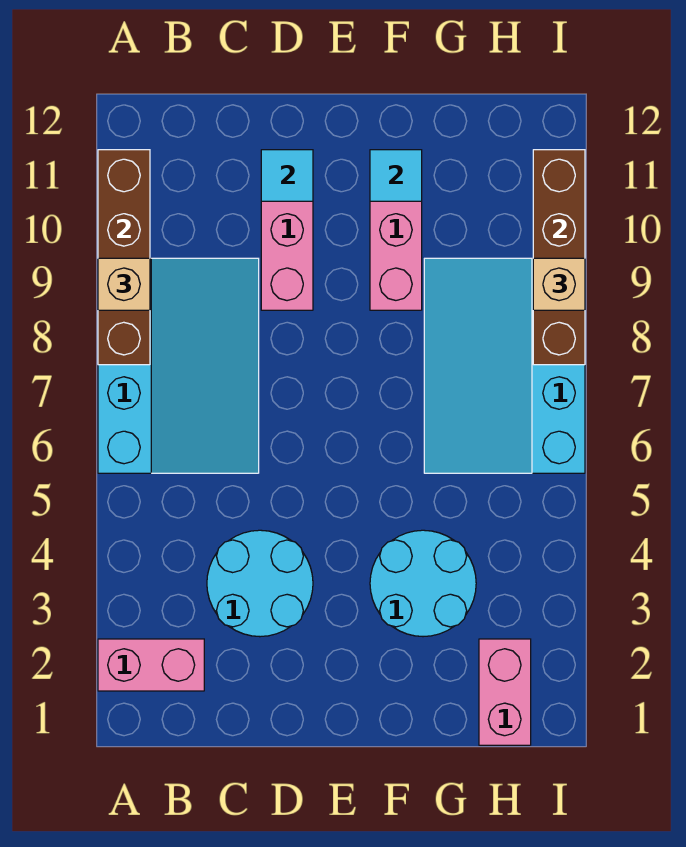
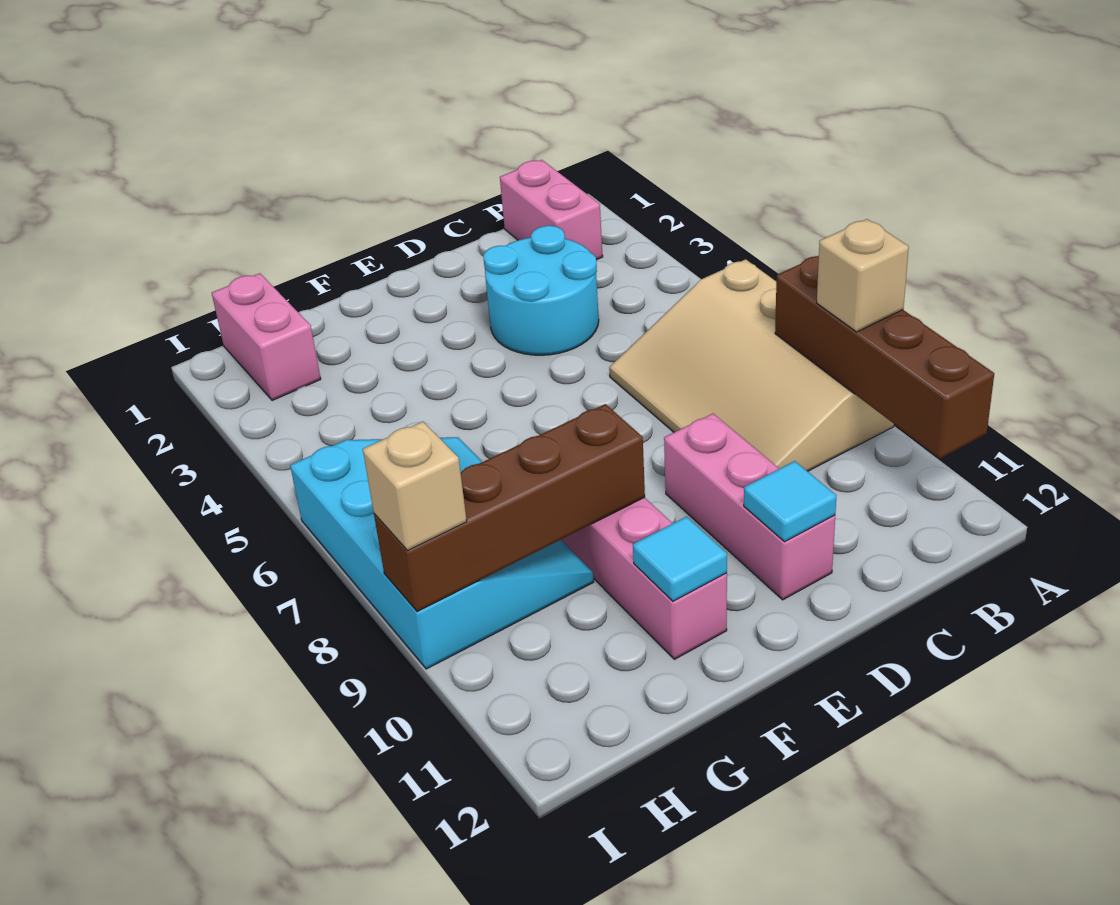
pink brick A2:B2 level 1 -> pink brick B1:B2 level 1
cyan slope A6:C9 level 1 top A -> tan slope A6:C9 level 1 top A
cyan round brick F3:G4 level 1 -> none
brown brick I8:I11 level 2 -> brown brick F9:I9 level 2

